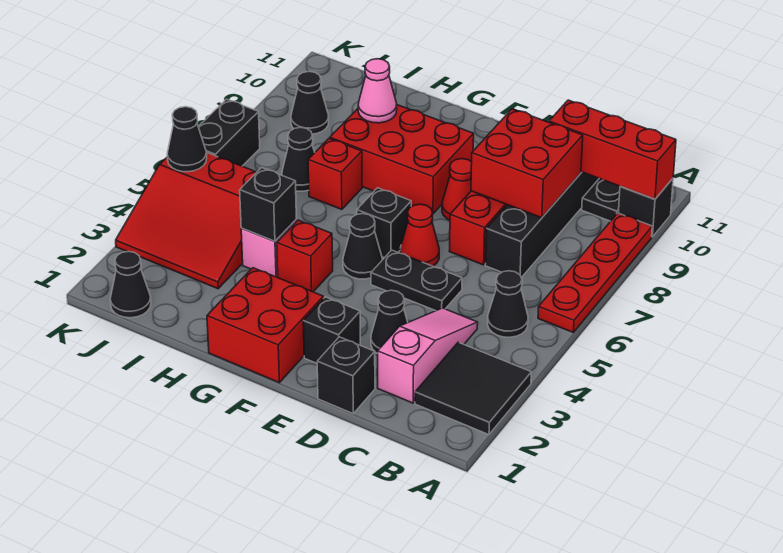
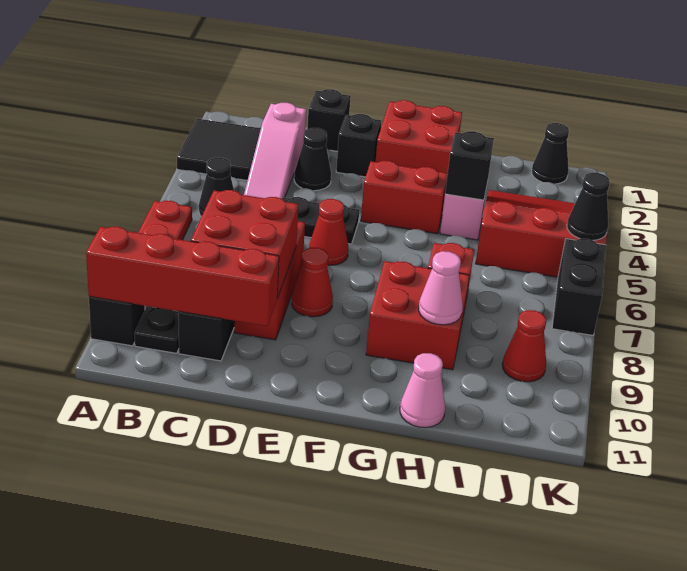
red brick A10:C10 level 2 -> red brick A10:D10 level 2
black cone F5 level 1 -> none
black brick F6 level 1 -> none
red brick F8:H9 level 1 -> red brick G8:H9 level 1
red brick G4 level 1 -> red brick F4:G4 level 1
none -> pink cone H11 level 1
black cone I7 level 1 -> none
black cone J9 level 1 -> red cone J9 level 1

